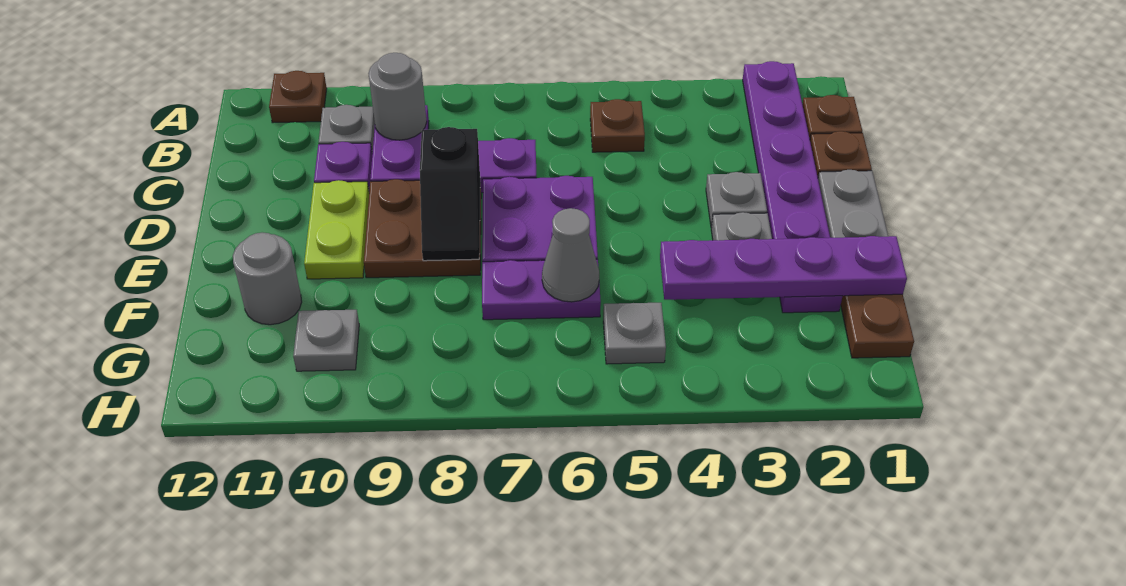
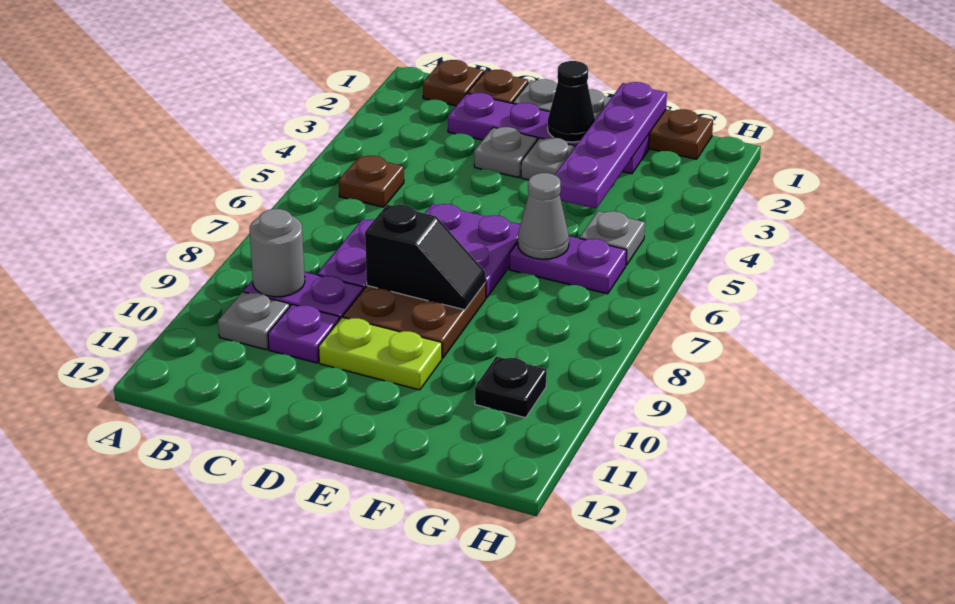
purple plate A2:F2 level 1 -> purple plate C2:F2 level 1
brown plate A11 level 1 -> none
none -> black cone E2 level 2
purple plate F6:F7 level 1 -> purple plate F6:G6 level 1
grey round brick F11 level 1 -> none
grey plate G10 level 1 -> black plate G10 level 1

